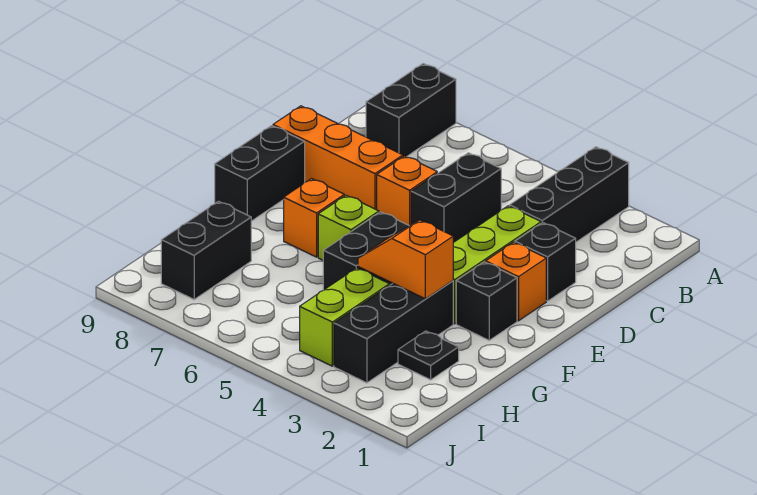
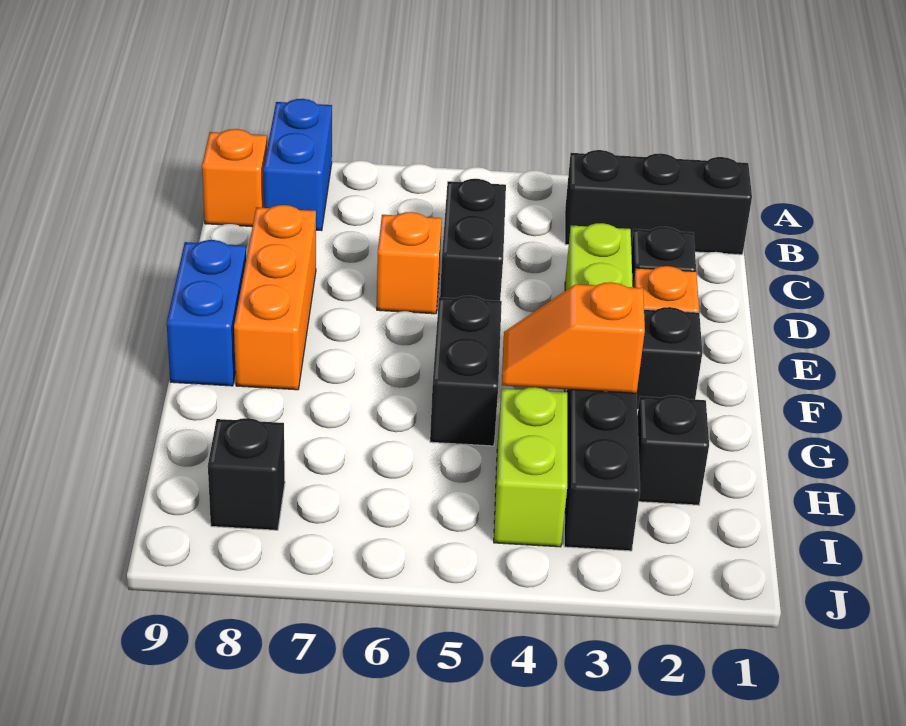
black brick A3:C3 level 1 -> black brick B1:B3 level 1
black brick A8:B8 level 1 -> blue brick A8:B8 level 1
orange brick D7:D9 level 1 -> orange brick D8:F8 level 1
black brick E9:F9 level 1 -> blue brick E9:F9 level 1
lime brick F6 level 1 -> none
orange brick F7 level 1 -> orange brick B9 level 1
black plate H2 level 1 -> black brick H2 level 1
black brick H8:I8 level 1 -> black brick I8 level 1

